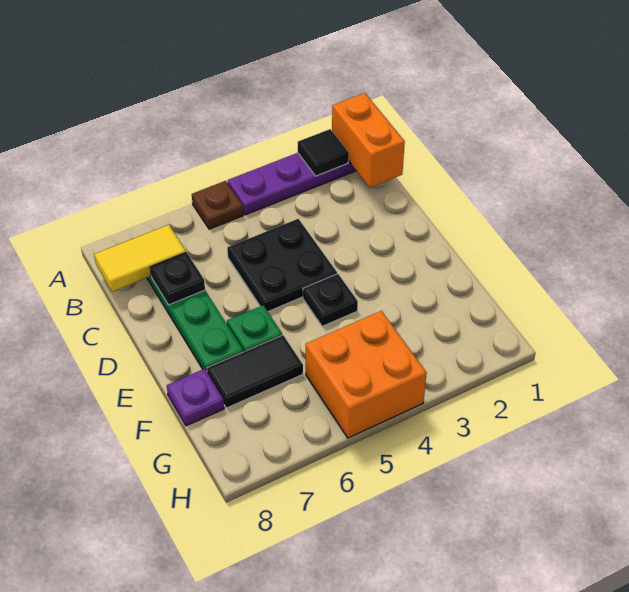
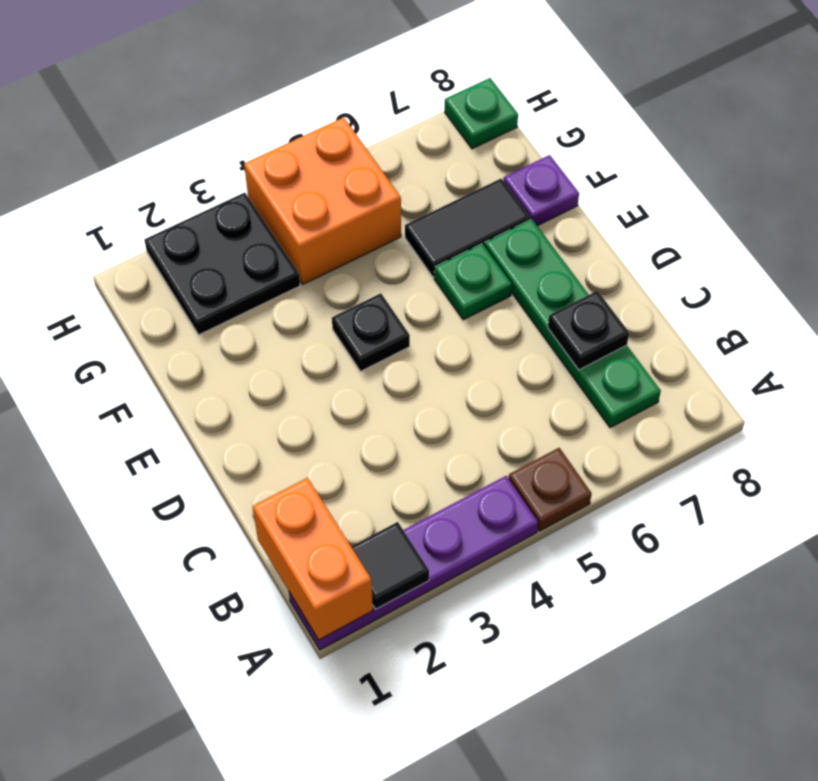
yellow tile B7:B8 level 2 -> none
black plate C4:D5 level 1 -> black plate G2:H3 level 1
none -> green plate H8 level 1

